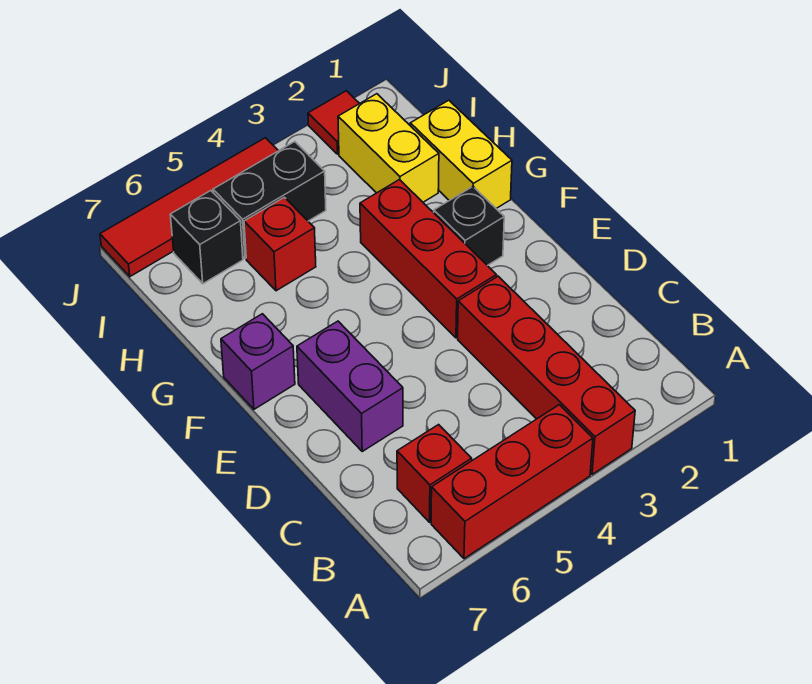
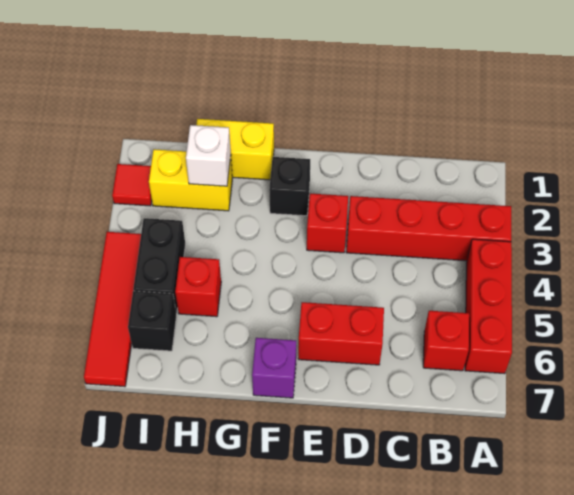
purple brick D6:E6 level 1 -> red brick D6:E6 level 1
red brick E3:G3 level 1 -> red brick E3 level 1
none -> white brick H2 level 2

